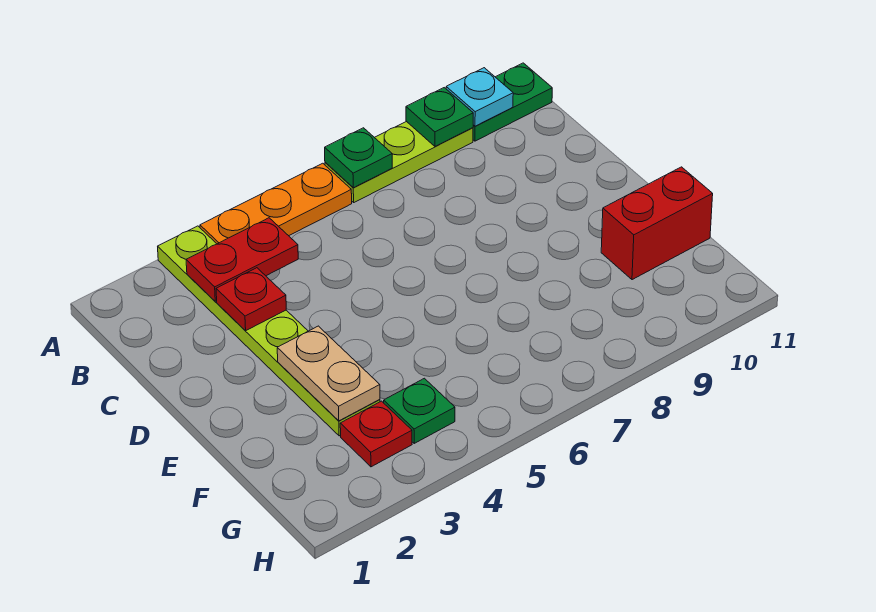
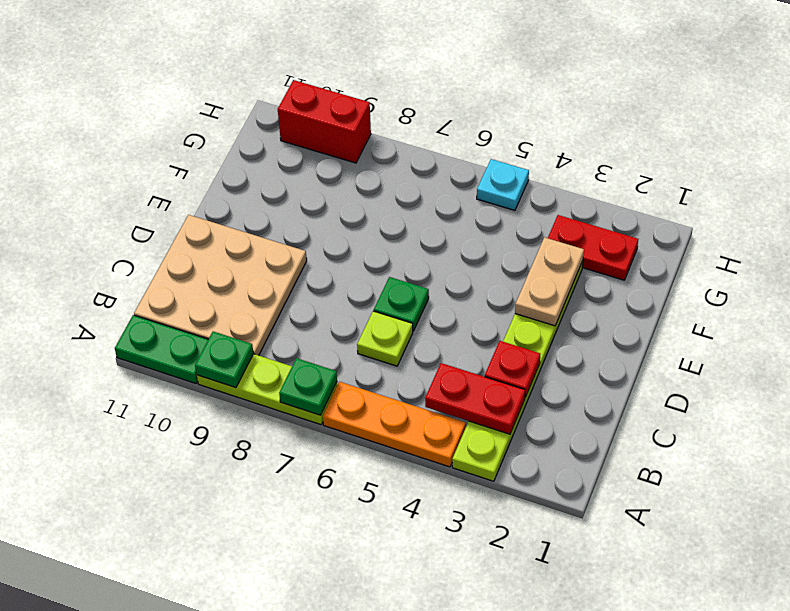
cyan plate A10 level 2 -> cyan plate H5 level 1
none -> tan plate B9:D11 level 1
none -> lime plate C6 level 1
red brick F10:F11 level 1 -> red brick H9:H10 level 1
red plate G3 level 1 -> red plate G2:G3 level 1
green plate G4 level 1 -> green plate D6 level 1

